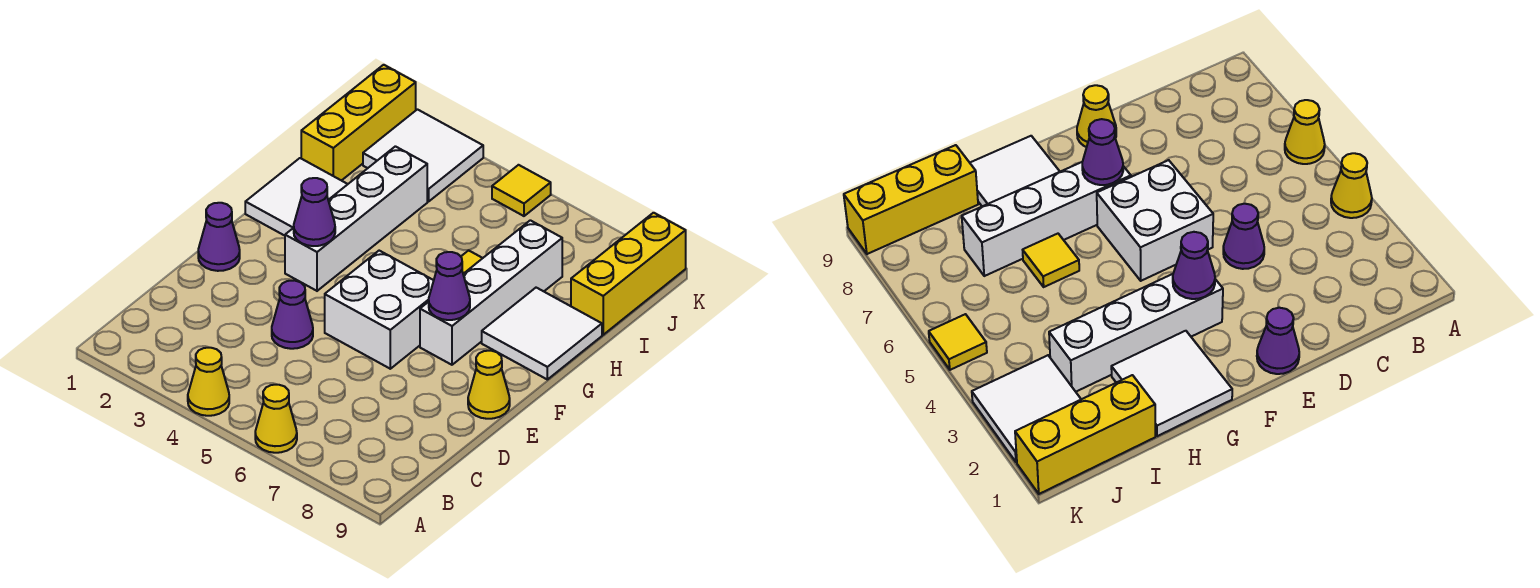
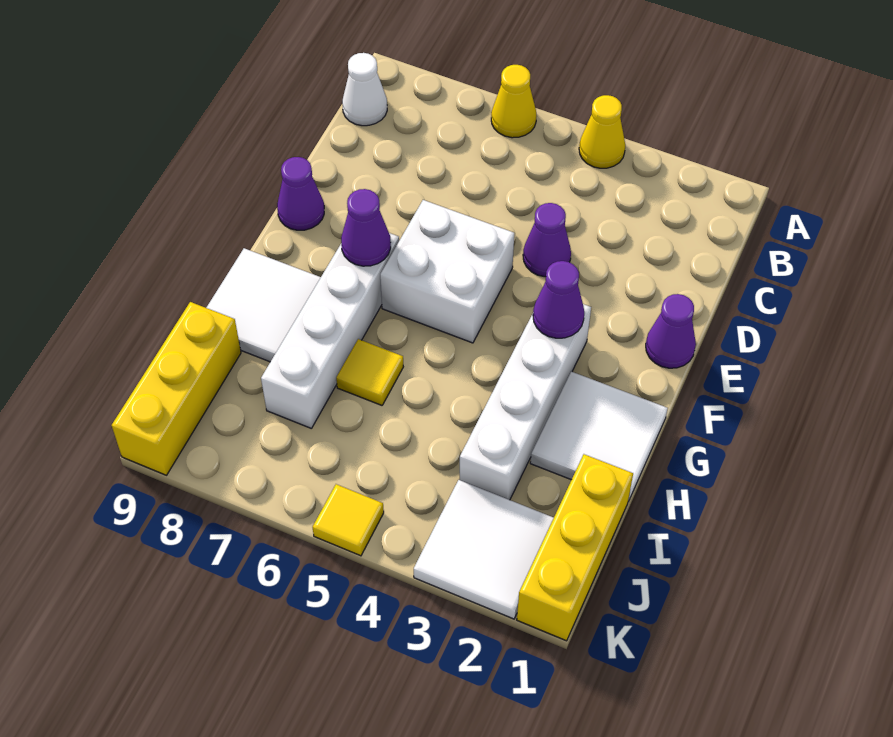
none -> white cone B9 level 1
yellow cone E9 level 1 -> purple cone E9 level 1

